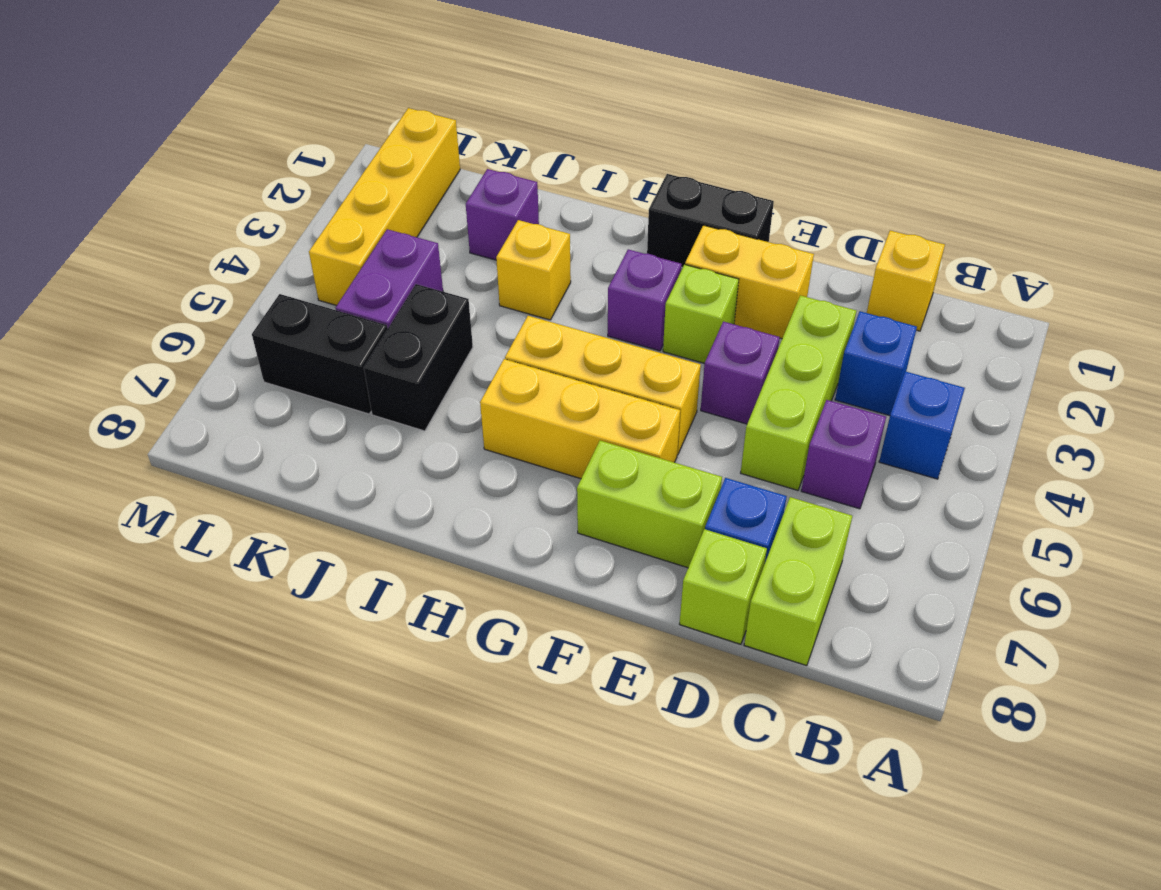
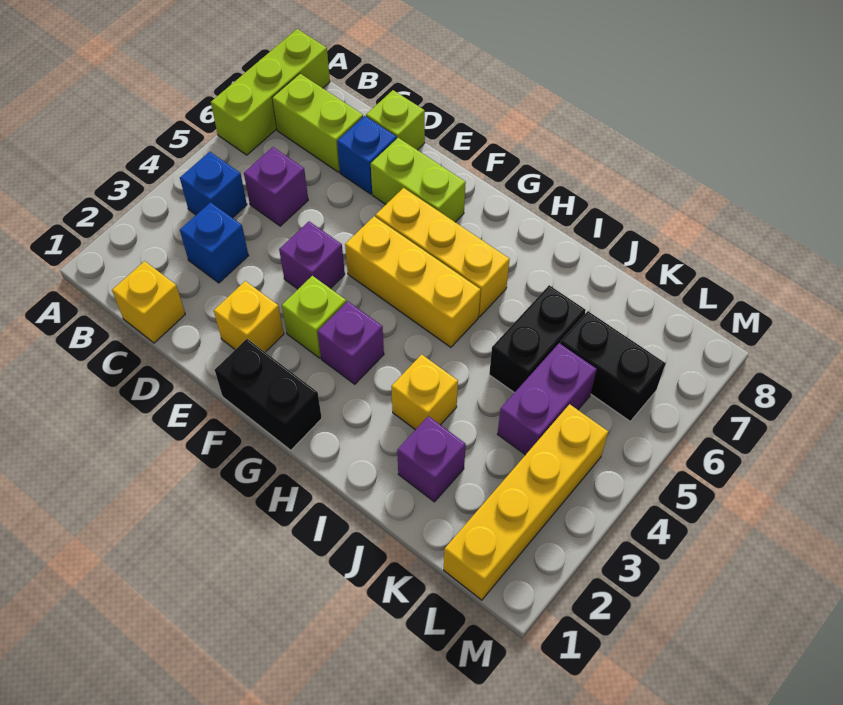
lime brick C7:C8 level 1 -> lime brick B7:C7 level 1
lime brick D3:D5 level 1 -> lime brick A6:A8 level 1
yellow brick E2:F2 level 1 -> yellow brick E2 level 1

